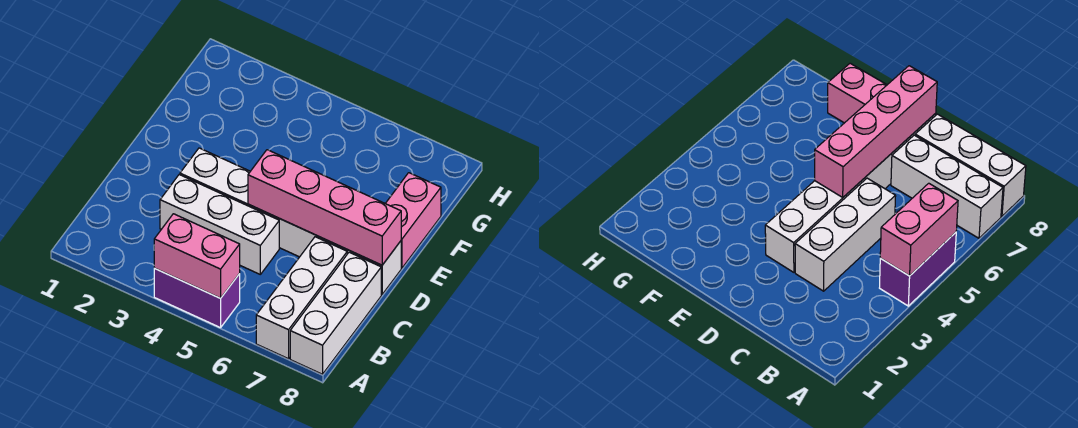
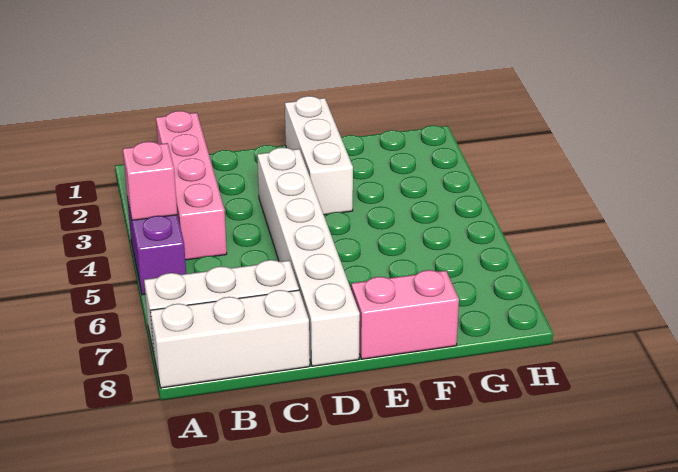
pink brick A4:A5 level 2 -> pink brick A4 level 2
white brick C3:C5 level 1 -> white brick E1:E3 level 1
pink brick D5:D8 level 2 -> pink brick B1:B4 level 1

